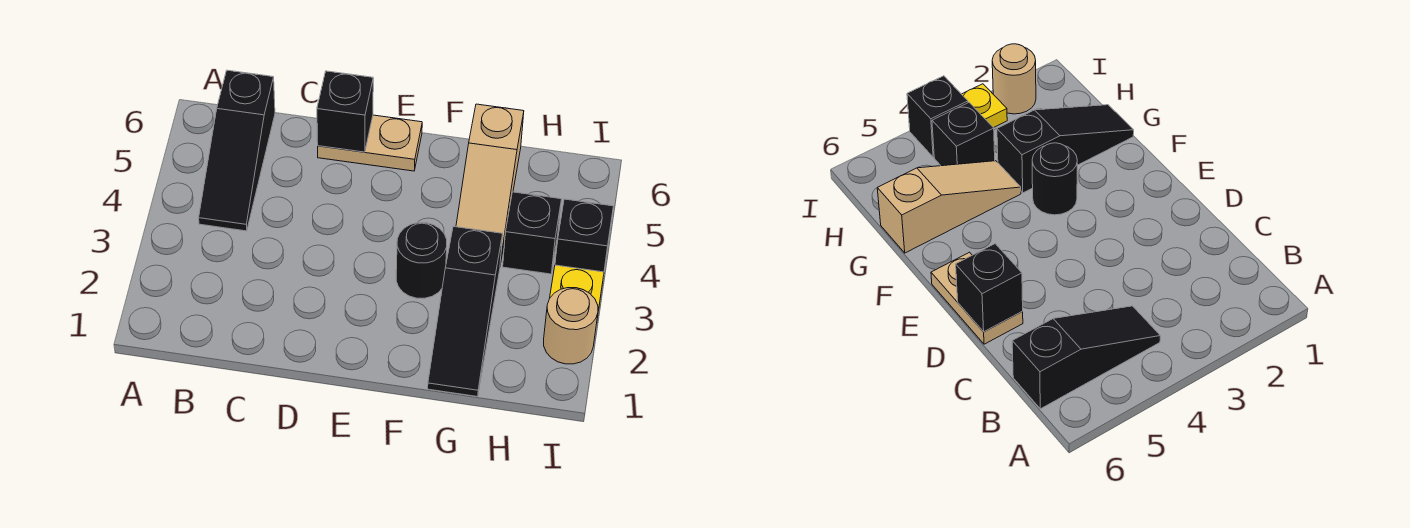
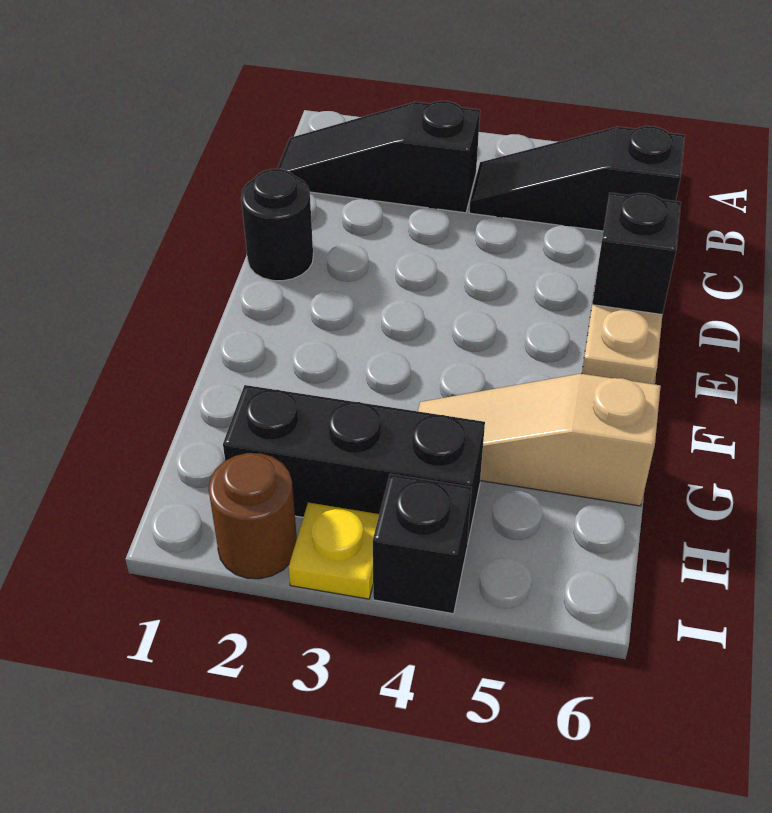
black round brick F3 level 1 -> black round brick D1 level 1
black slope G1:G3 level 1 top 3 -> black slope B1:B3 level 1 top 3
black brick H4 level 1 -> black brick H2:H4 level 1
tan round brick I2 level 1 -> brown round brick I2 level 1

